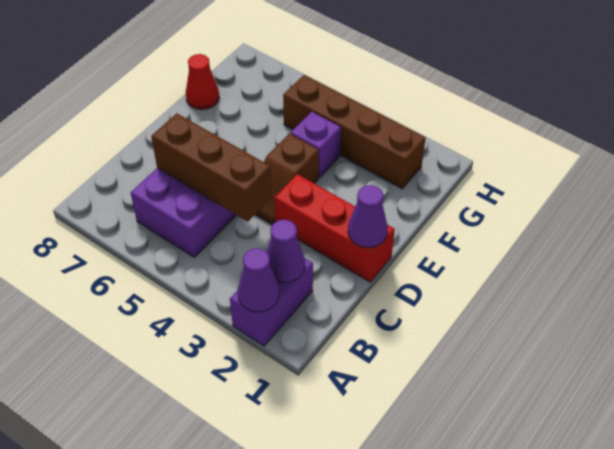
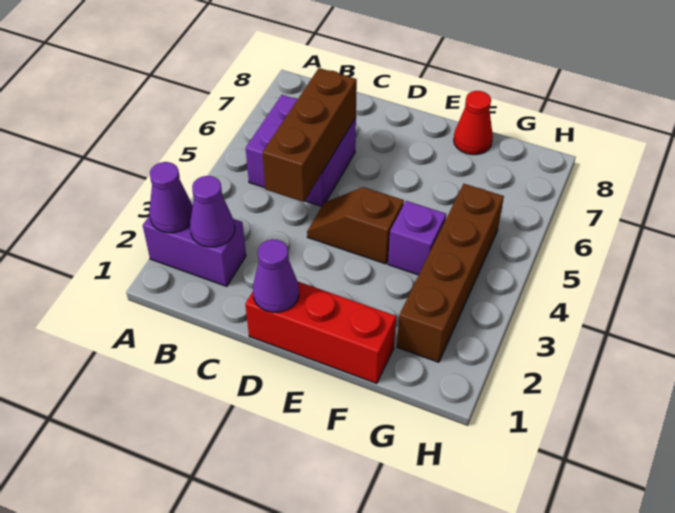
red brick D1:D3 level 1 -> red brick D1:F1 level 1

